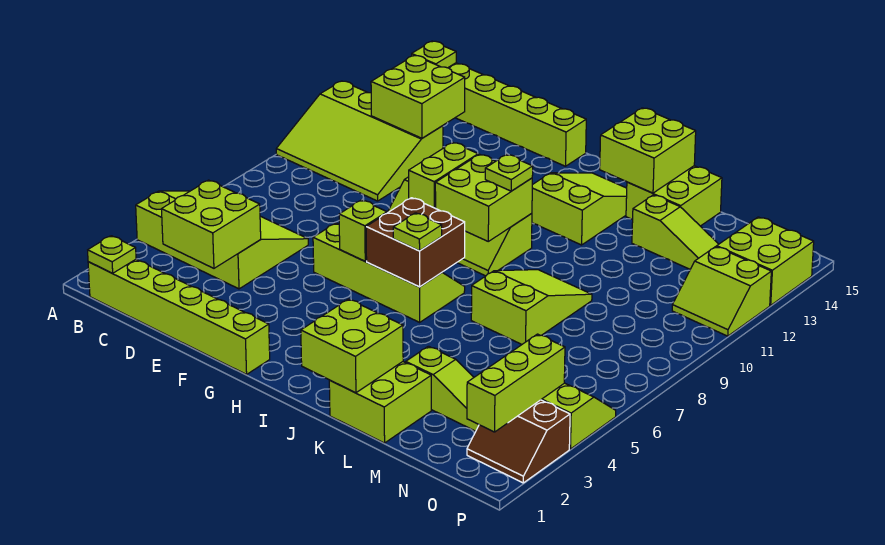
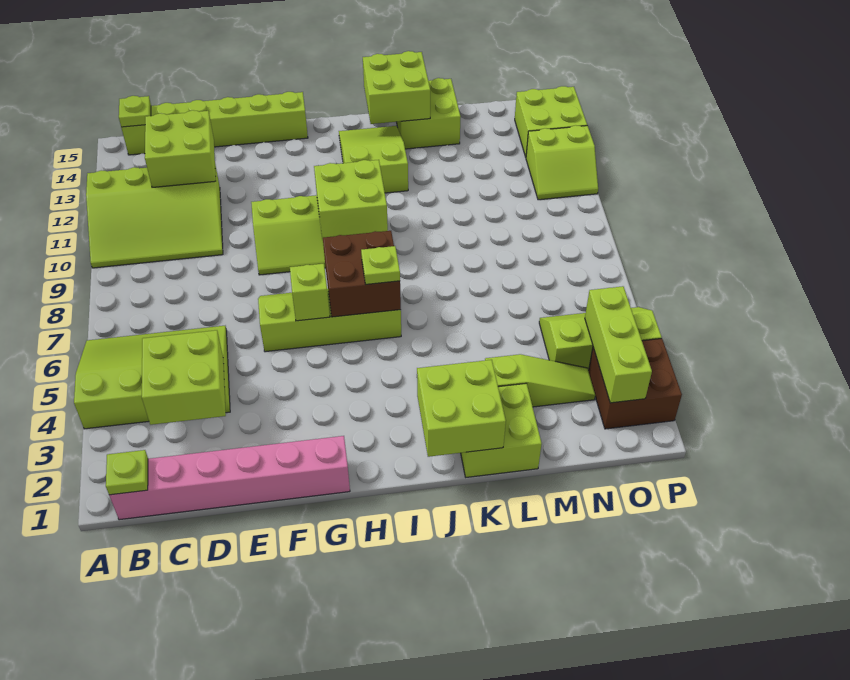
lime brick B1:G1 level 1 -> pink brick B1:G1 level 1
lime brick G9:G10 level 2 -> none
lime plate I10 level 3 -> none
lime slope K7:L9 level 1 top 7 -> none
lime slope L13:N13 level 1 top L -> none
brown slope O2:P3 level 1 top 3 -> brown brick O2:P3 level 1

